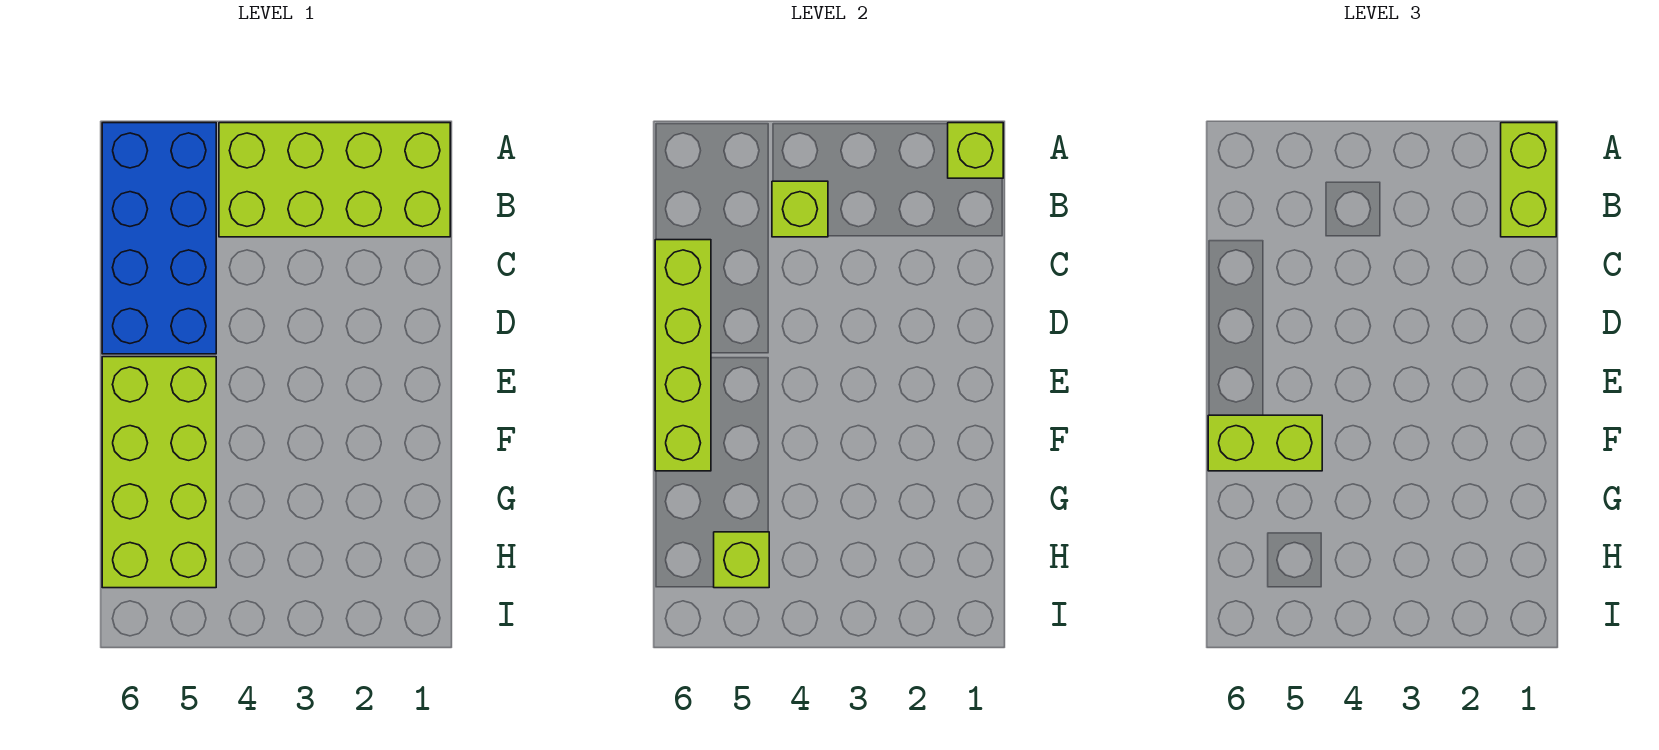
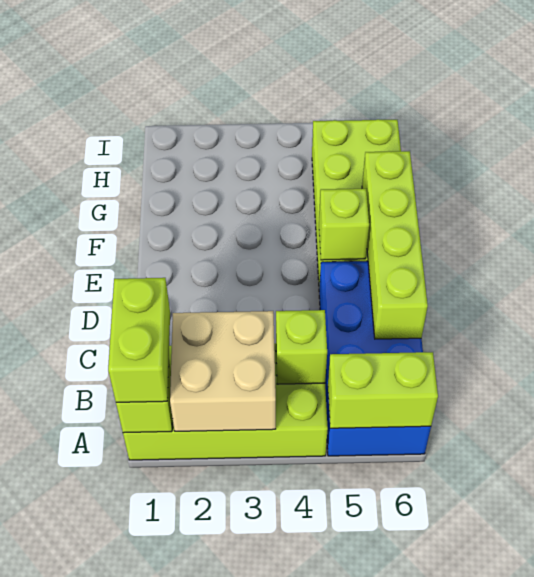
none -> tan brick A2:B3 level 2
lime brick F5:F6 level 3 -> lime brick A5:A6 level 2
lime brick H5 level 2 -> lime brick E5 level 2

